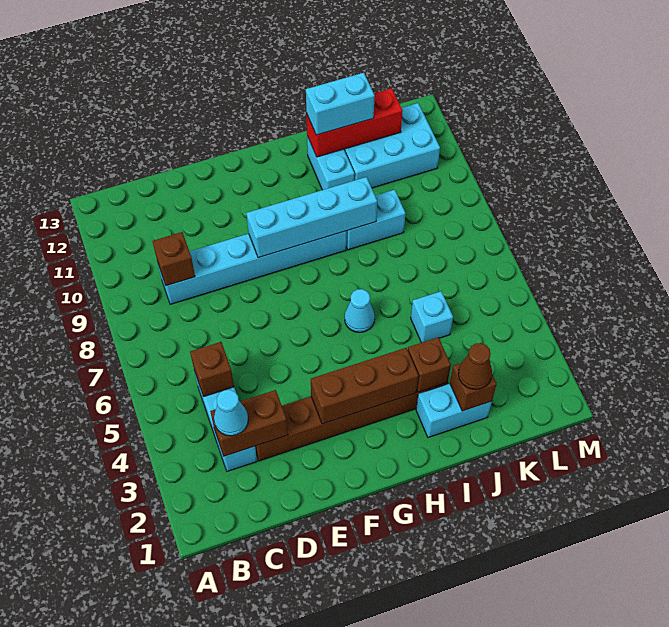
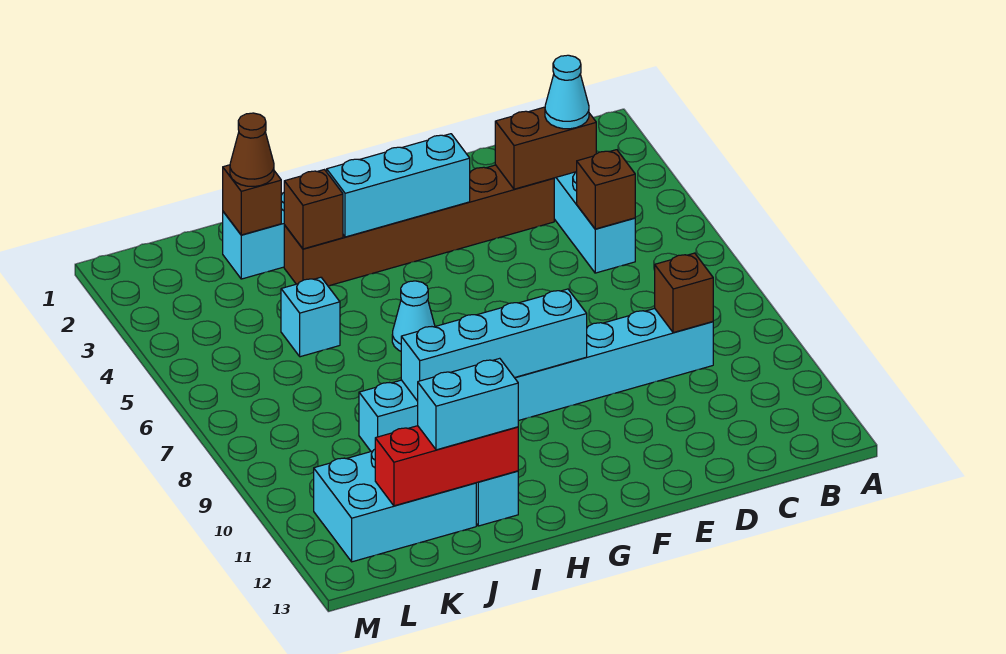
brown brick F3:H3 level 2 -> cyan brick F3:H3 level 2

